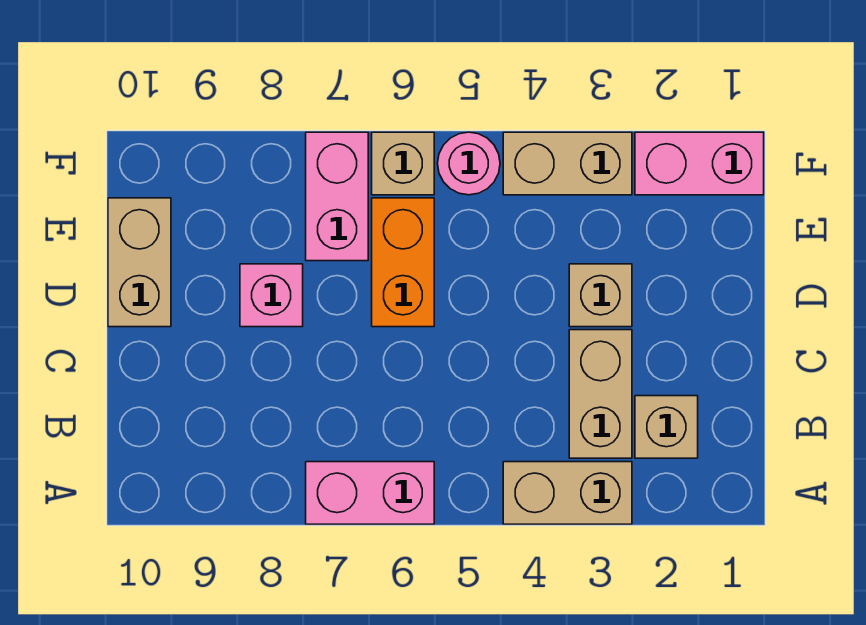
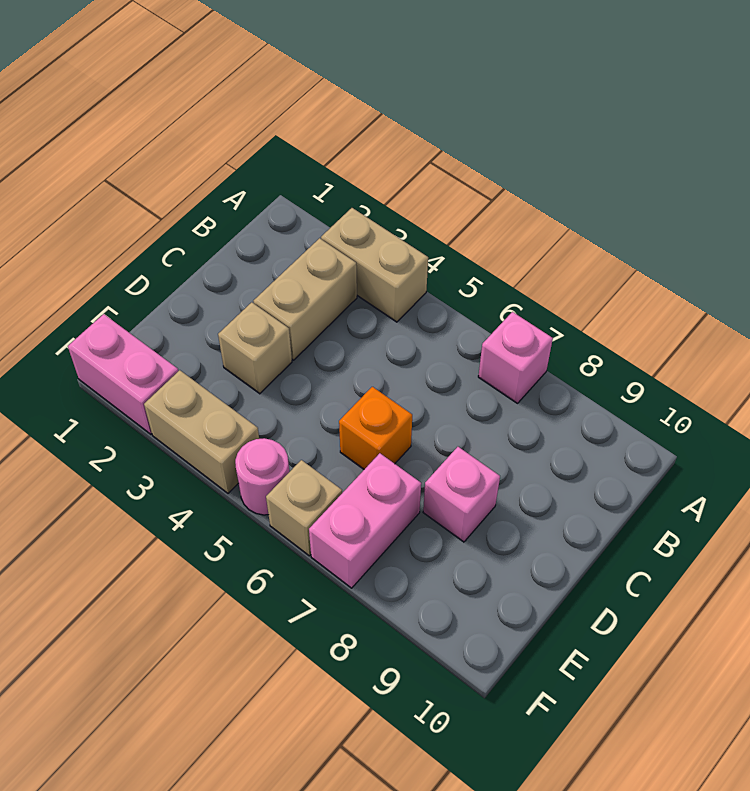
pink brick A6:A7 level 1 -> pink brick A7 level 1
tan brick B2 level 1 -> none
orange brick D6:E6 level 1 -> orange brick D6 level 1
tan brick D10:E10 level 1 -> none

